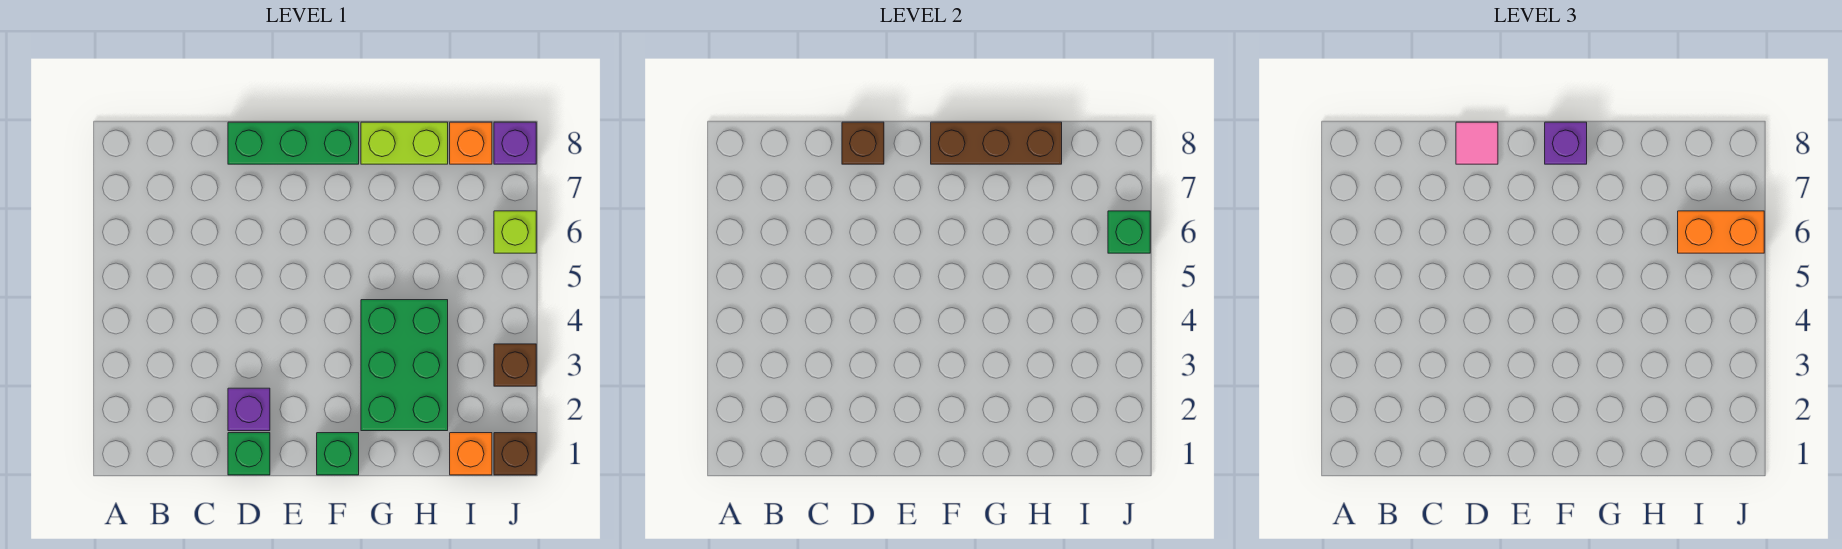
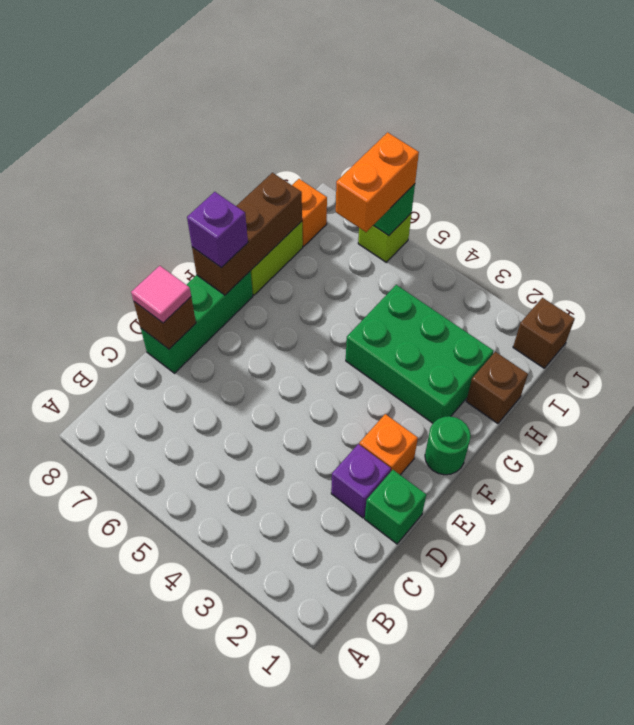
green brick F1 level 1 -> green round brick F1 level 1
orange brick I1 level 1 -> orange brick E2 level 1
brown brick J3 level 1 -> brown brick H1 level 1
purple brick J8 level 1 -> none

